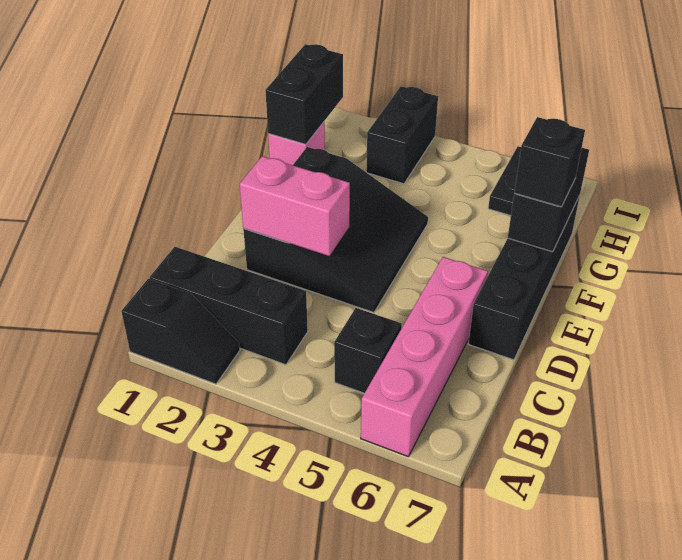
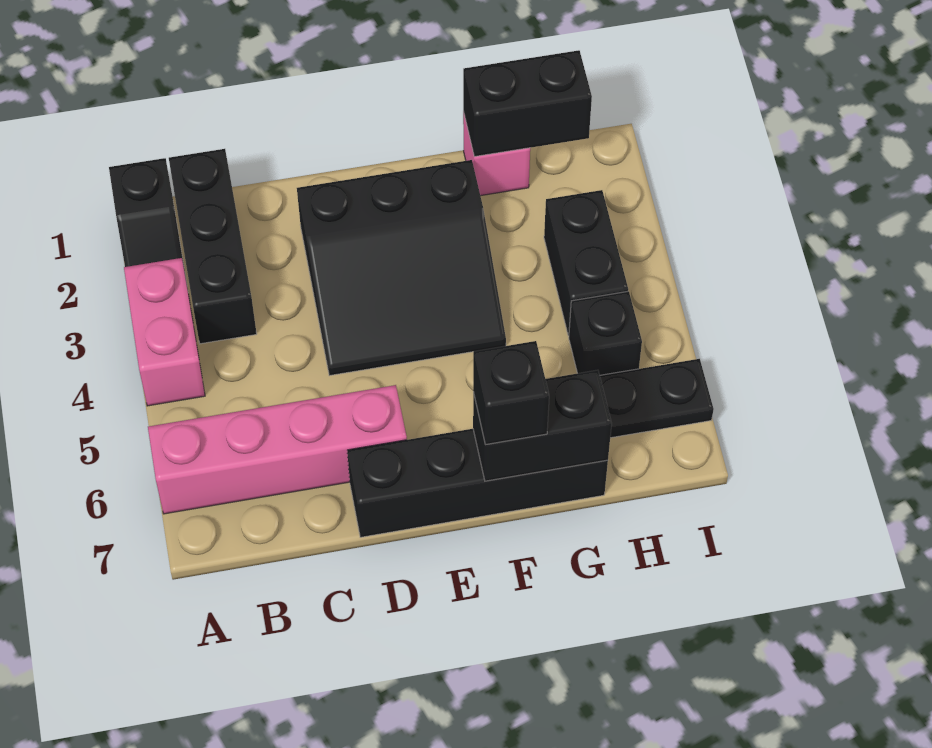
black brick B5 level 1 -> black brick H5 level 1
pink brick D2:D3 level 2 -> pink brick A3:A4 level 1
black brick H3:I3 level 1 -> black brick H3:H4 level 1

